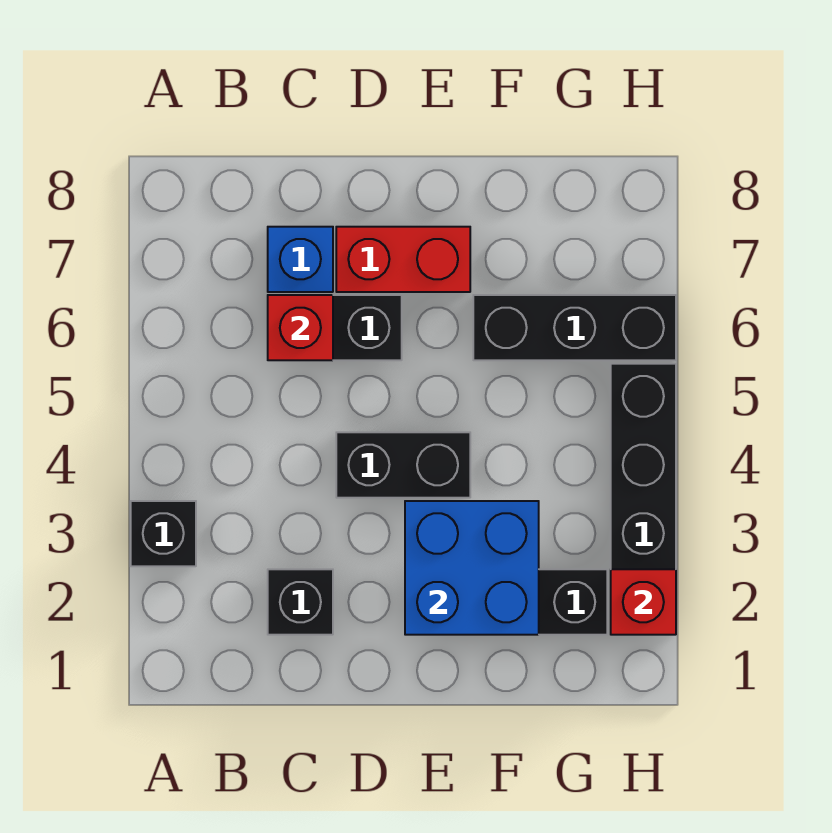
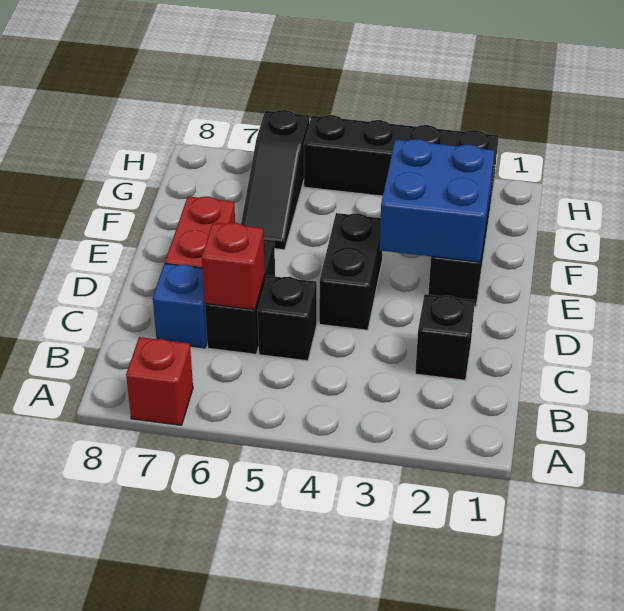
black brick A3 level 1 -> black brick C5 level 1
black brick F6:H6 level 1 -> black slope F6:H6 level 1 top H
red brick H2 level 2 -> red brick A7 level 1

